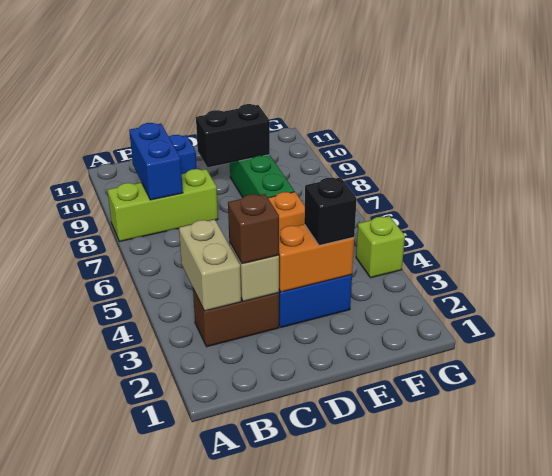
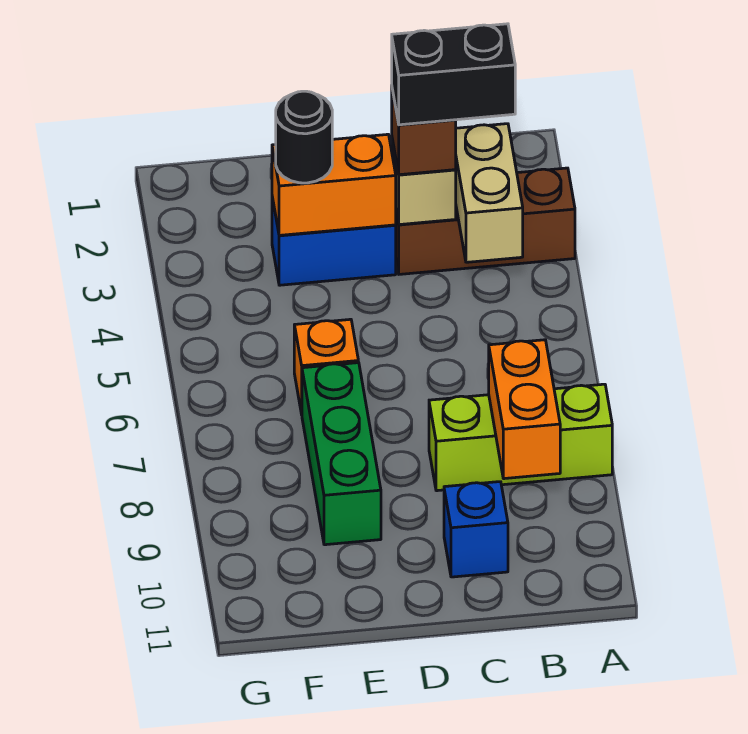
brown brick B3:C3 level 1 -> brown brick A3:C3 level 1
blue brick B8:B9 level 2 -> orange brick B8:B9 level 2
black brick D9:E9 level 2 -> black brick B3:C3 level 4
black brick E3 level 3 -> black round brick E3 level 3
lime brick G4 level 1 -> none

